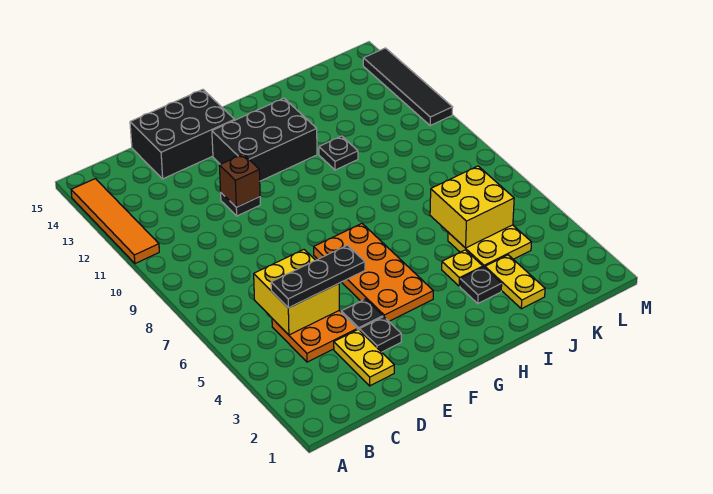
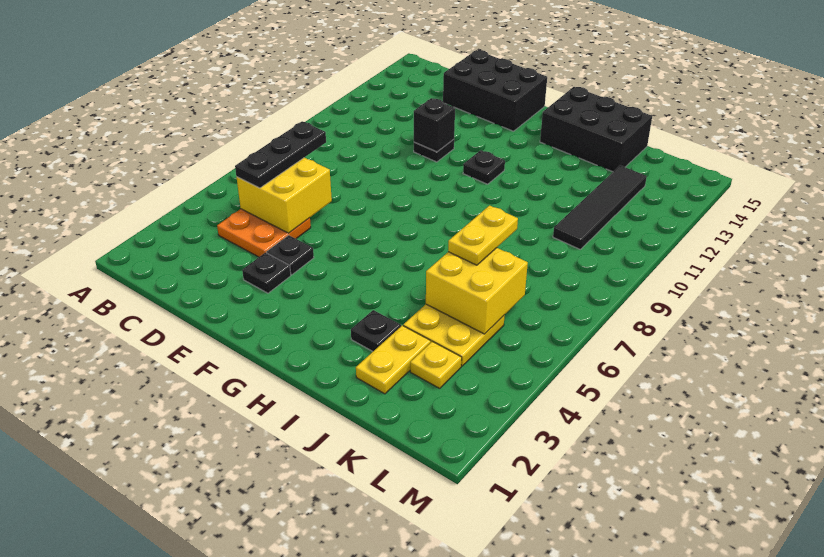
orange tile A11:A14 level 1 -> none
black plate C5:E5 level 3 -> black plate C5:C7 level 3
yellow plate D2:D3 level 1 -> yellow plate J6:J7 level 3
brown brick E11 level 2 -> black brick E11 level 2
orange plate F4:G7 level 1 -> none
black brick F12:H13 level 1 -> black brick H14:J15 level 1
yellow plate I4 level 1 -> yellow plate K3 level 1
black plate I11 level 1 -> black plate G11 level 1
black tile M11:M14 level 1 -> black tile K10:K13 level 1

